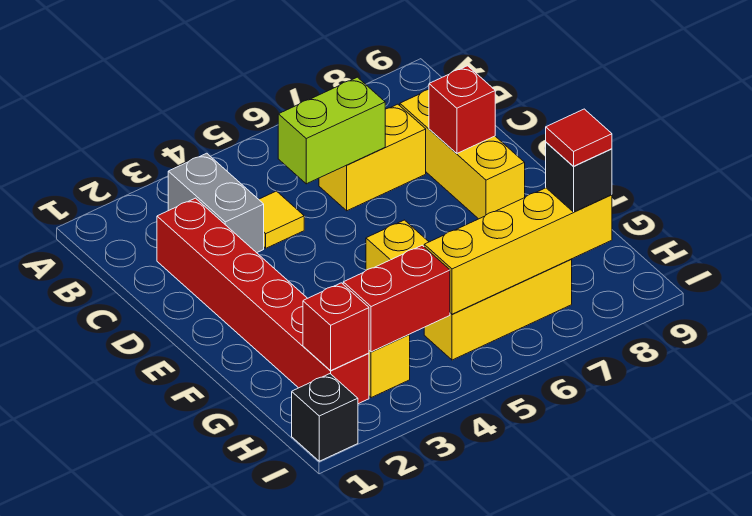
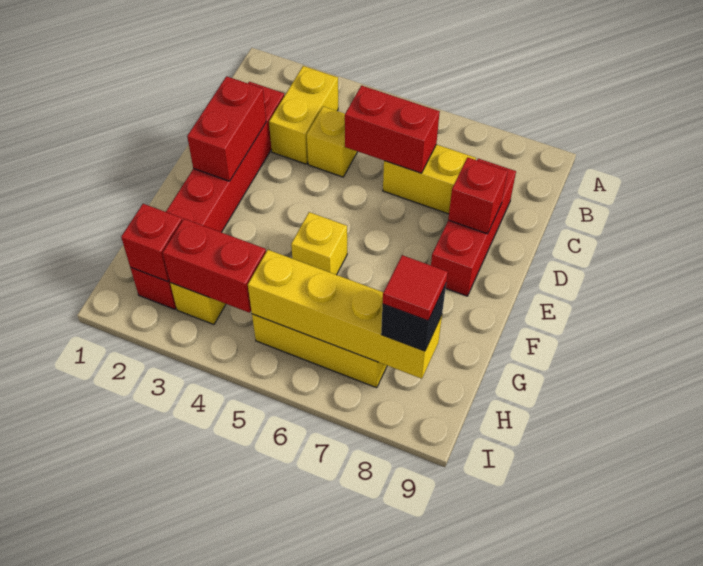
grey brick B3:C3 level 1 -> yellow brick B3:C3 level 1
yellow tile C4 level 1 -> yellow brick C4 level 1
lime brick C5:C6 level 2 -> red brick C5:C6 level 2
yellow brick C8:E8 level 1 -> red brick C8:E8 level 1
none -> red brick D2:E2 level 2
black brick I1 level 1 -> none

